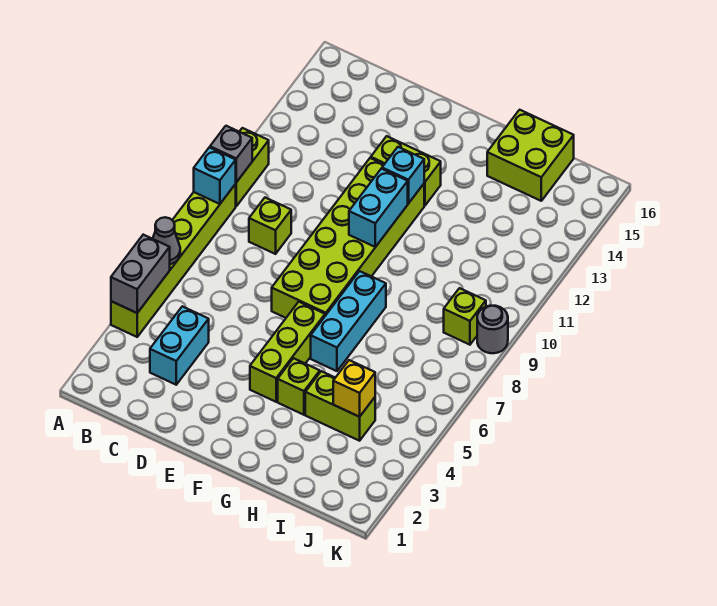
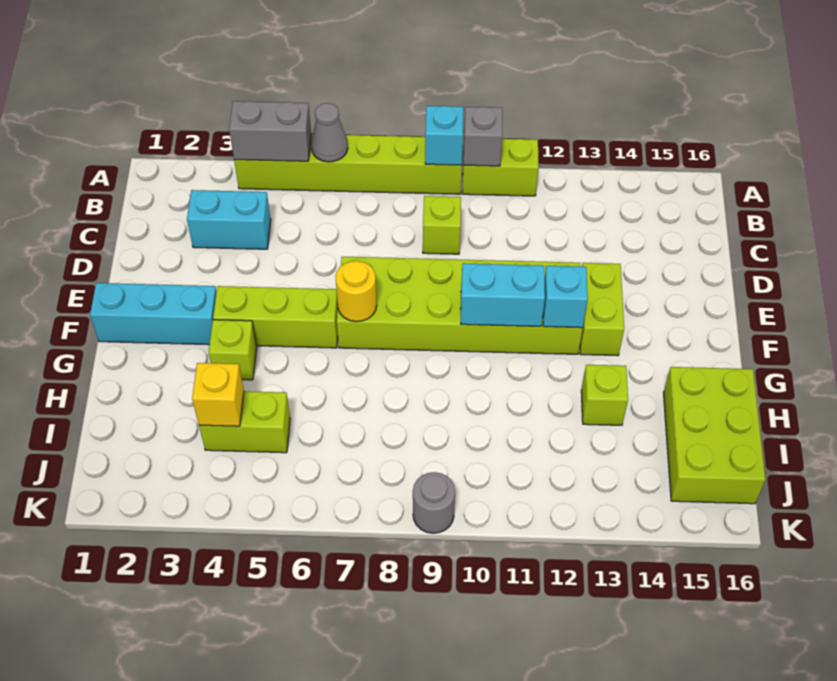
none -> yellow round brick F7 level 2
cyan brick G6:G8 level 1 -> cyan brick F1:F3 level 1
lime brick H4:I4 level 1 -> lime brick I4:I5 level 1
lime brick H15:I16 level 1 -> lime brick H15:J16 level 1
lime brick J9 level 1 -> lime brick H13 level 1

